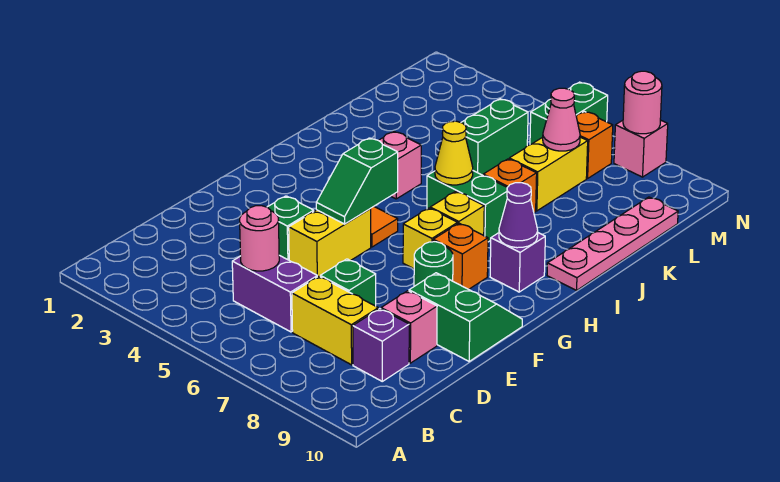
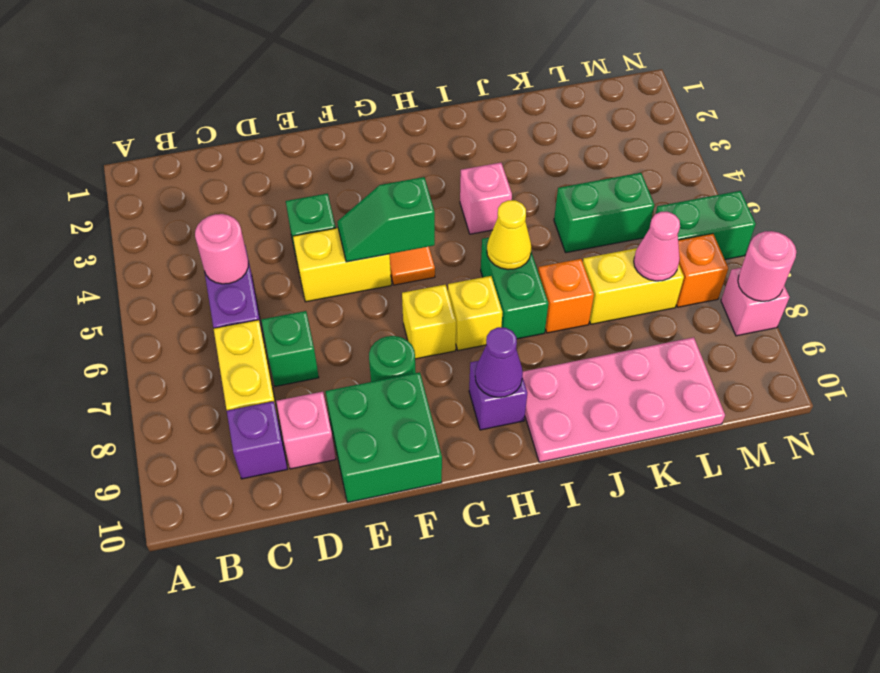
green slope E9:F10 level 1 top E -> green brick E9:F10 level 1
orange brick G8 level 1 -> none
pink plate I10:L10 level 1 -> pink plate I9:L10 level 1

